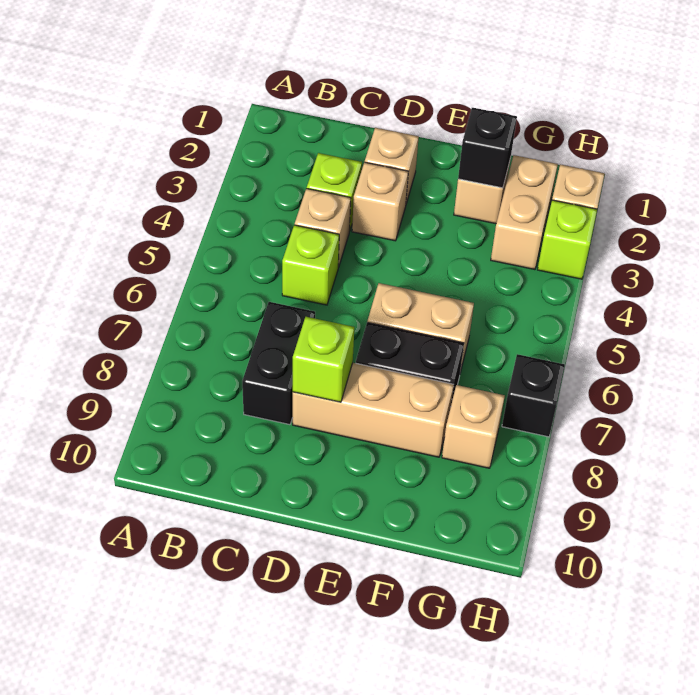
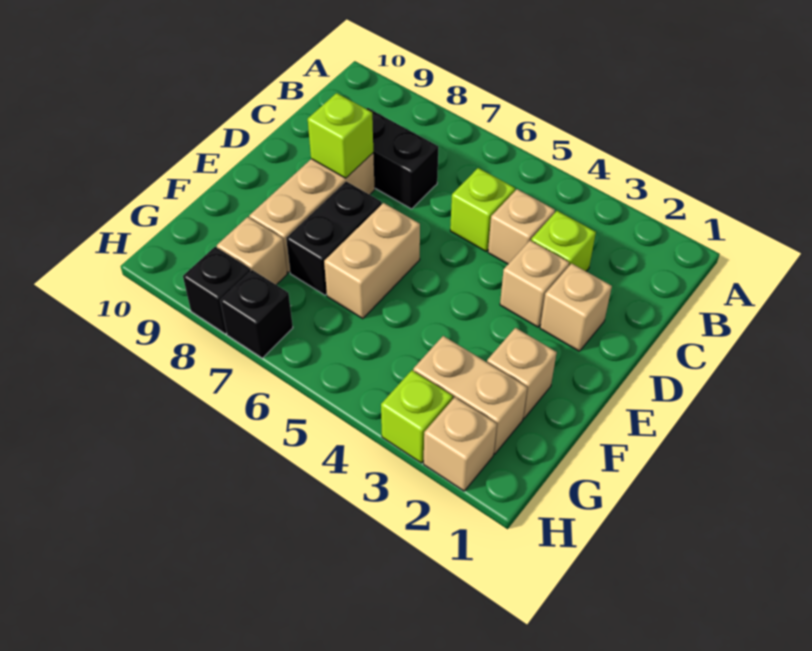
black brick F2 level 2 -> black brick H8 level 1

